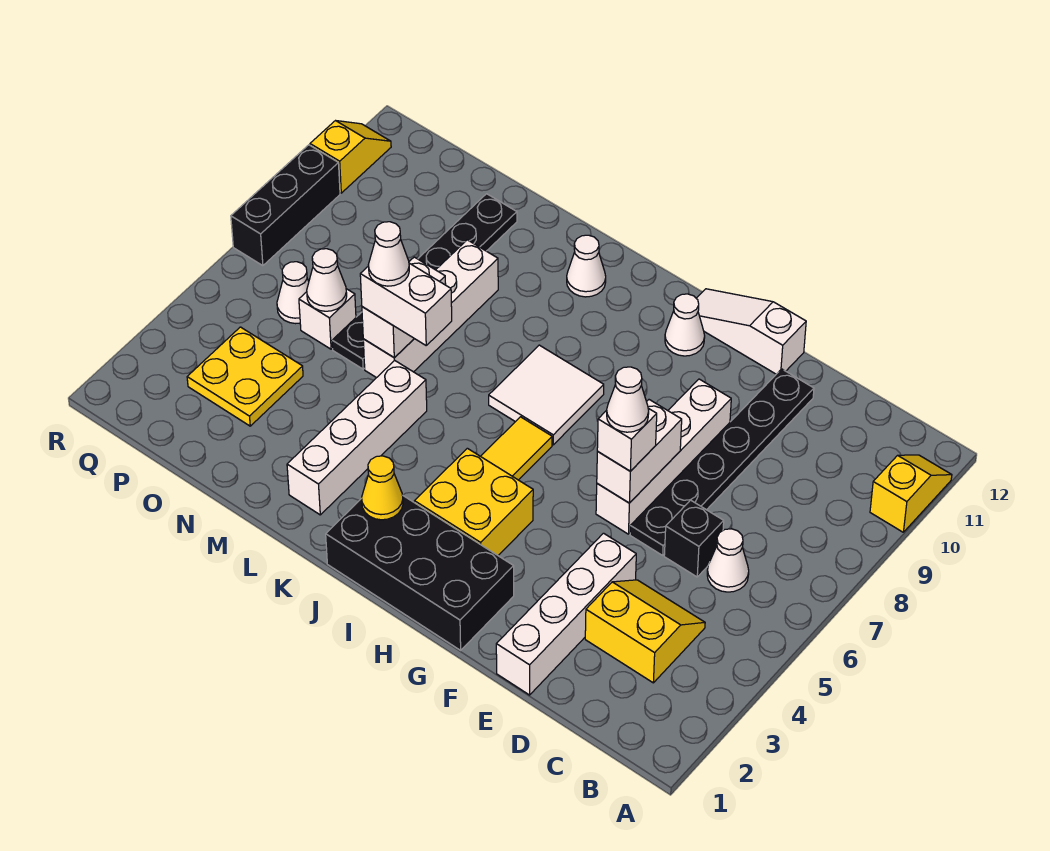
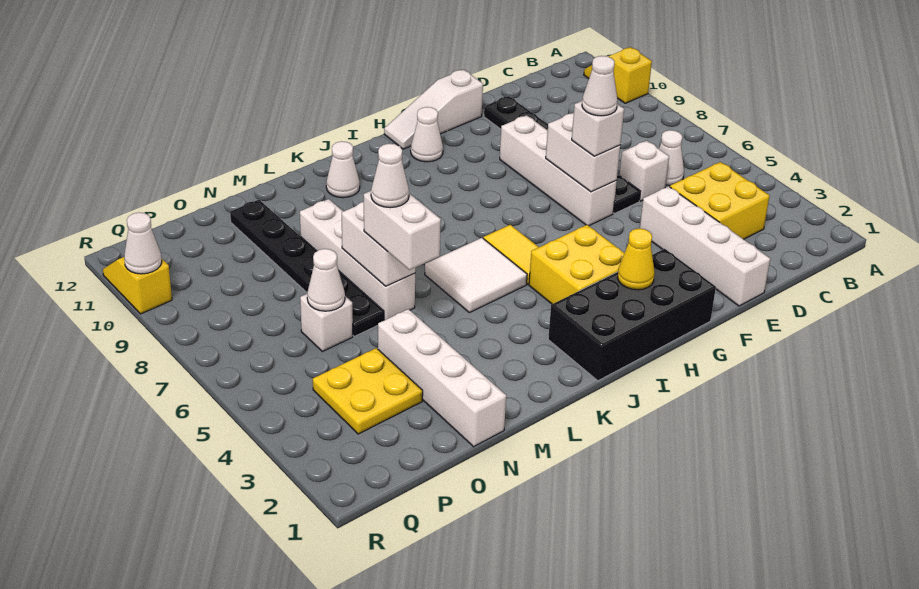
yellow slope C3:D4 level 1 top 3 -> yellow brick C3:D4 level 1
black brick D6 level 1 -> white brick D6 level 1
white tile I7:J8 level 1 -> white tile J5:K6 level 1
yellow cone J2 level 2 -> yellow cone H2 level 2
white brick L2:L5 level 1 -> white brick N1:N4 level 1
white brick L6:M6 level 3 -> white brick M5:M6 level 3
white cone P6 level 1 -> white cone R10 level 2
black brick R7:R9 level 1 -> none

